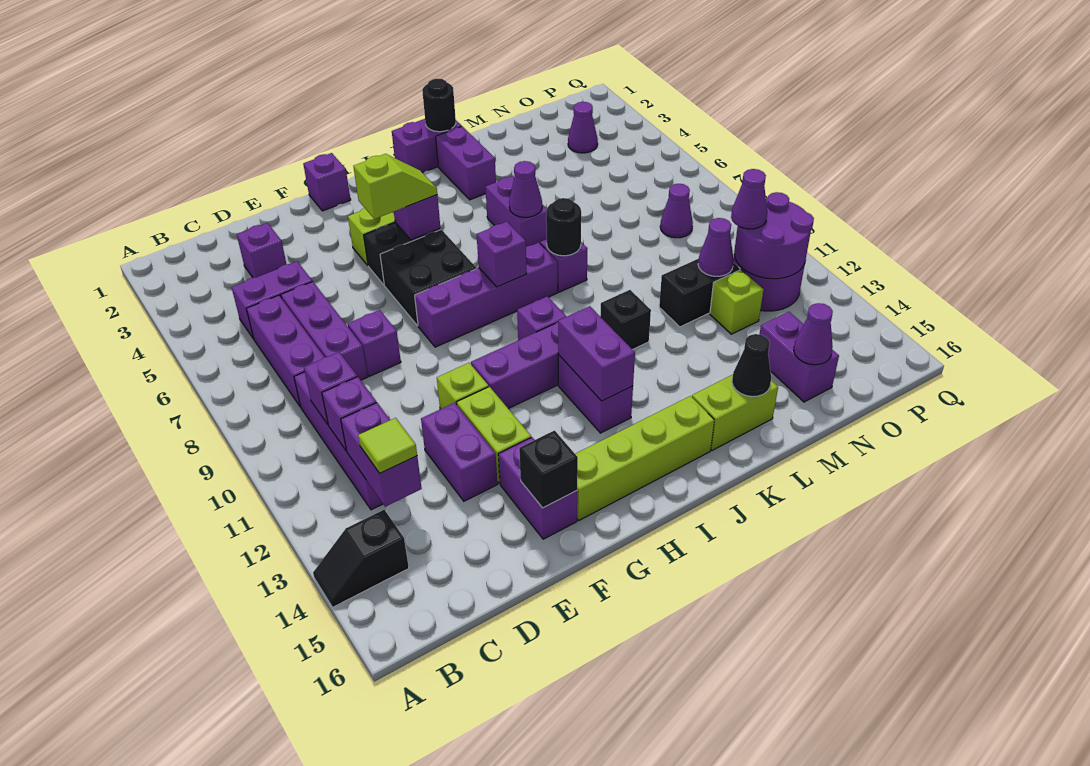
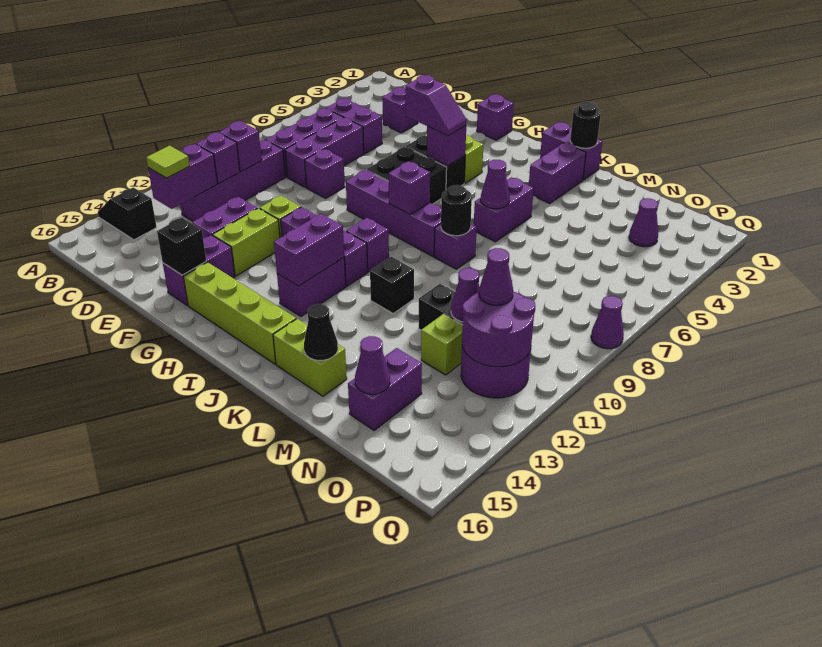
lime slope G5:H5 level 3 top G -> purple slope G5:H5 level 3 top G
purple cone O8 level 1 -> purple cone Q8 level 1

